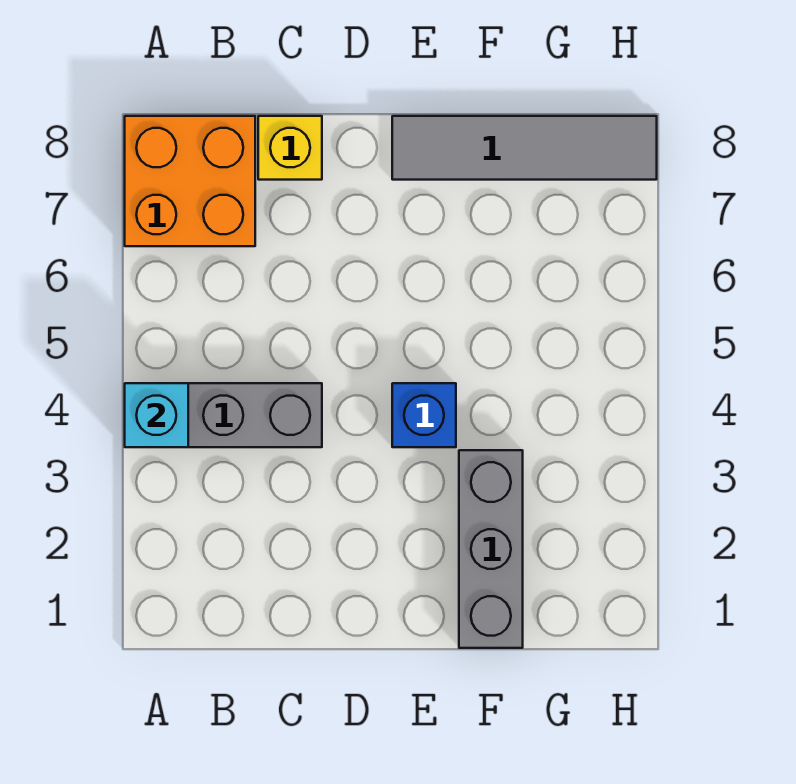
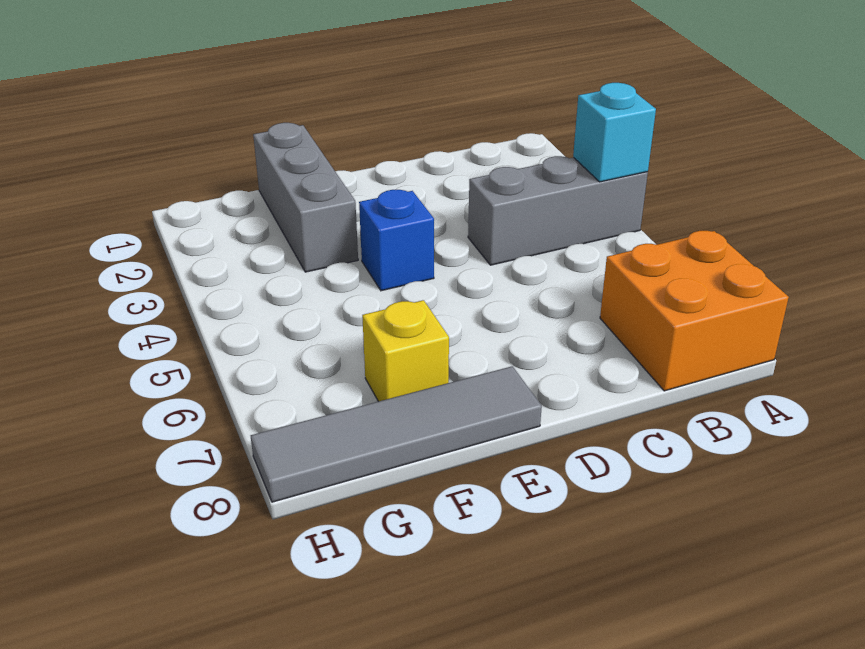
yellow brick C8 level 1 -> yellow brick F7 level 1

